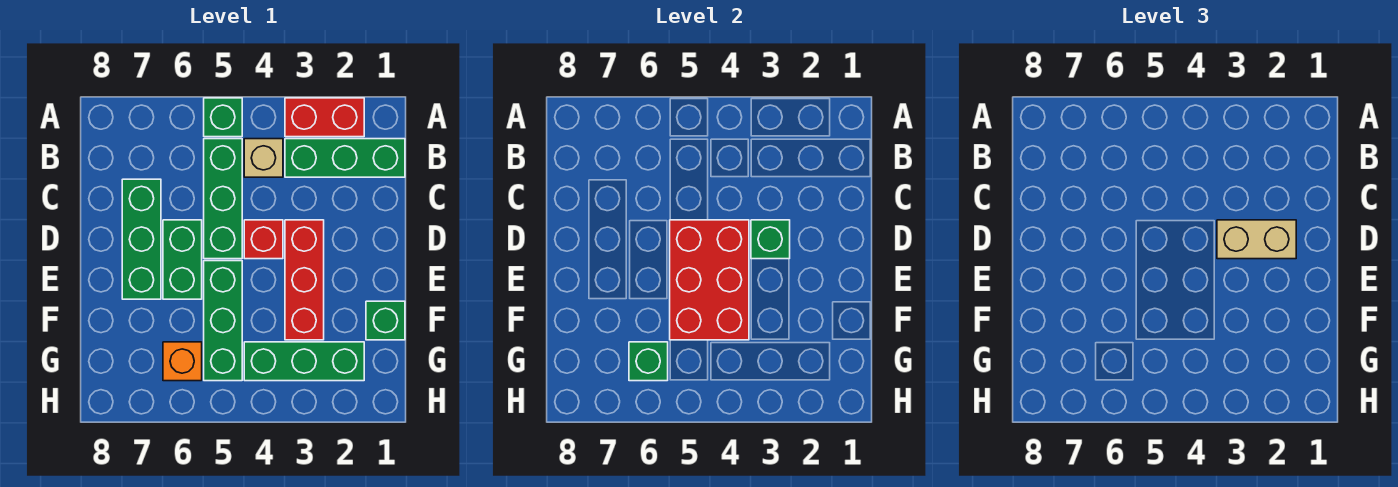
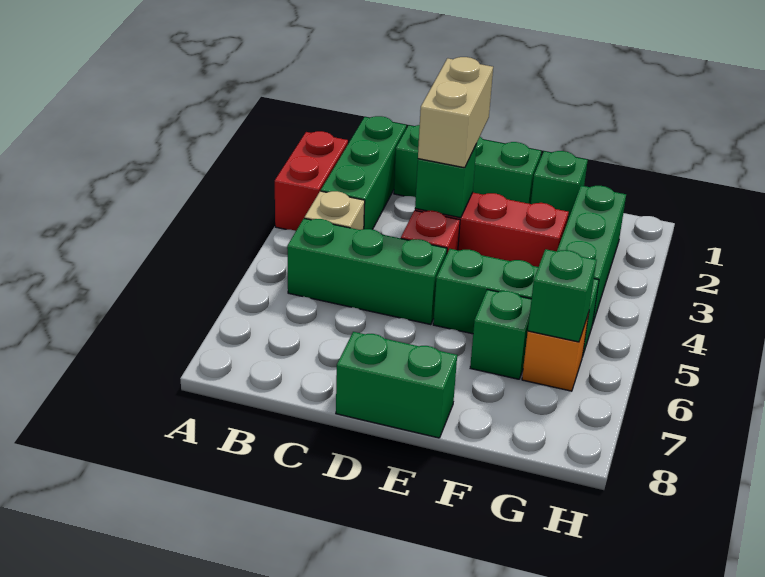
green brick A5 level 1 -> green brick F6 level 1
green brick C7:E7 level 1 -> green brick C1:E1 level 1
red brick D4:F5 level 2 -> none
green brick D6:E6 level 1 -> green brick D8:E8 level 1

